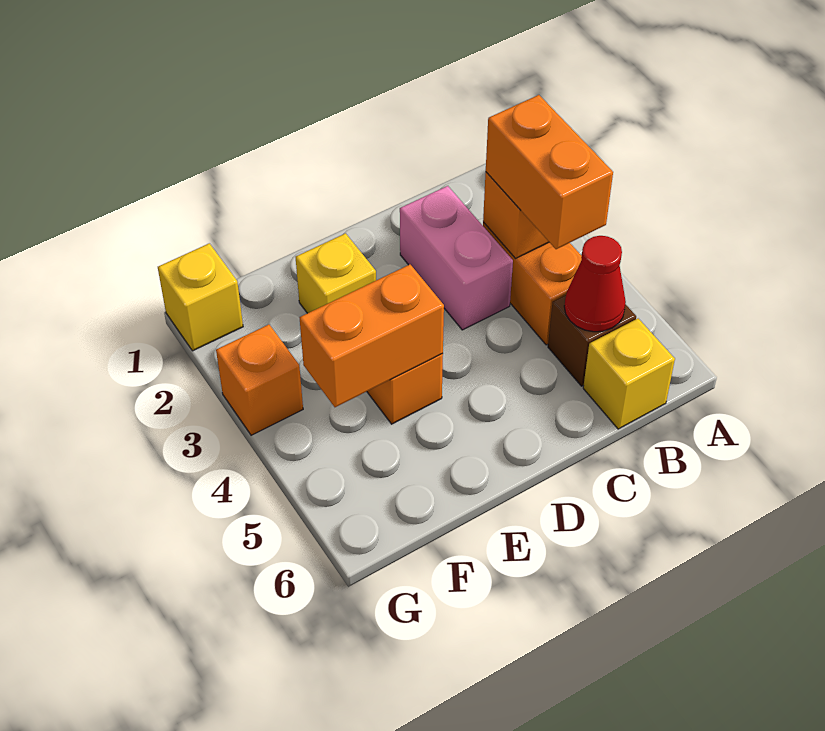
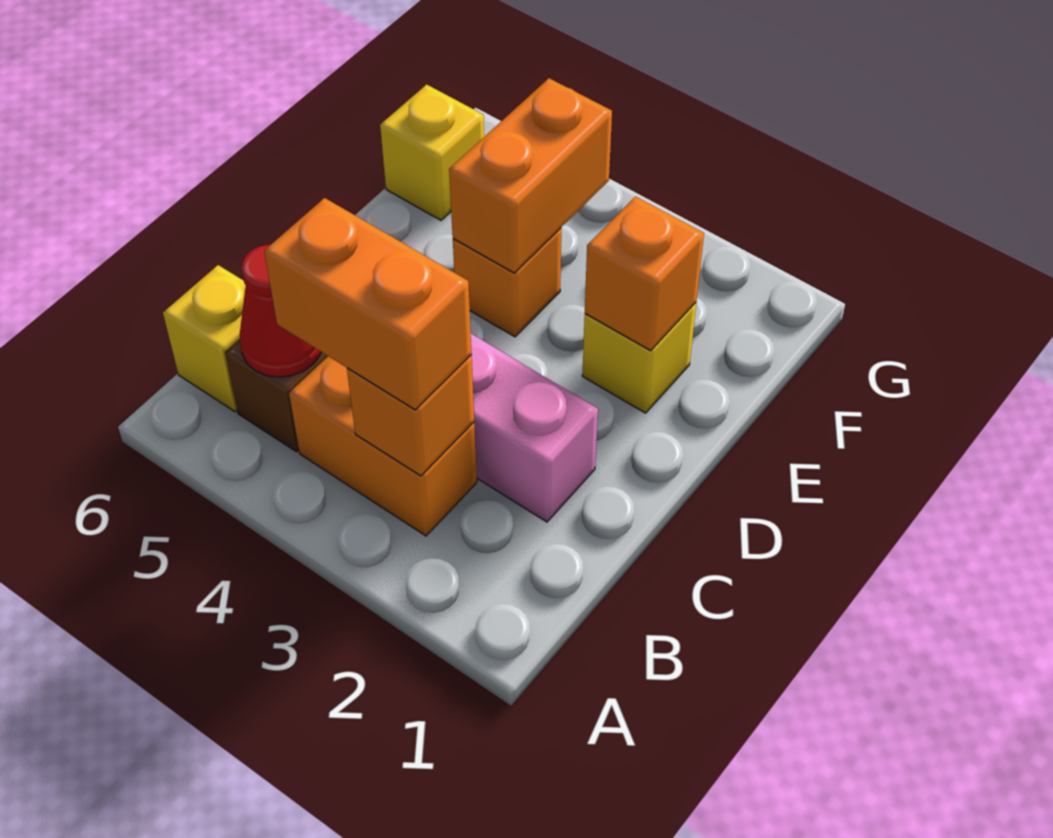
yellow brick G1 level 1 -> yellow brick F6 level 1
orange brick G3 level 1 -> orange brick E2 level 2

